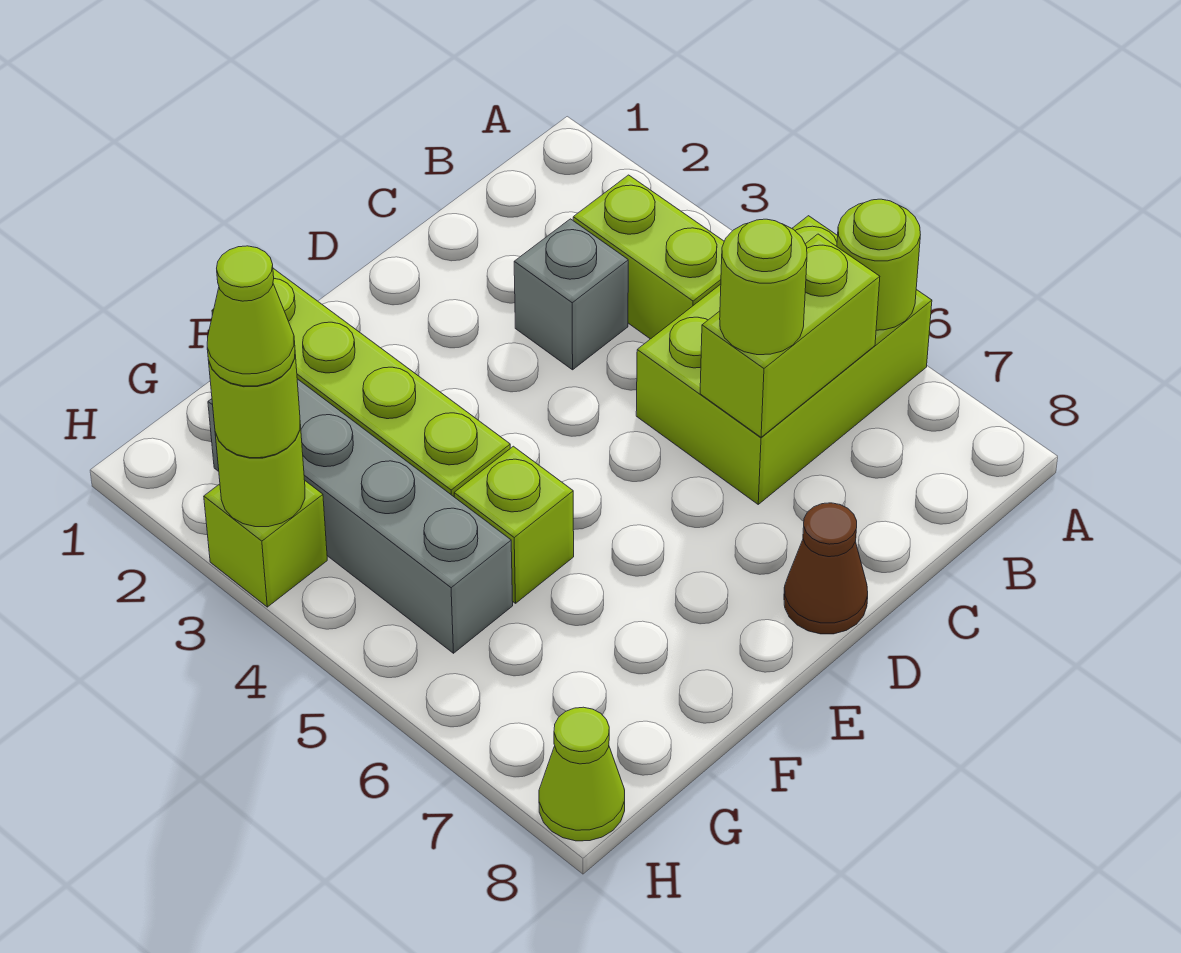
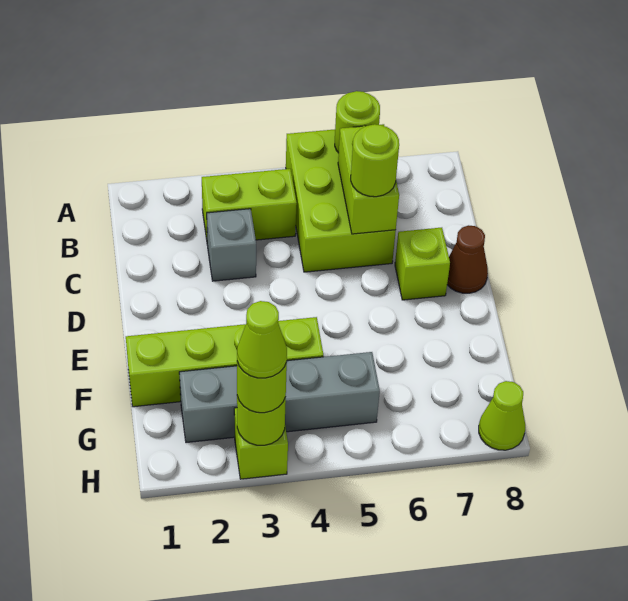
lime brick F5 level 1 -> lime brick D7 level 1

